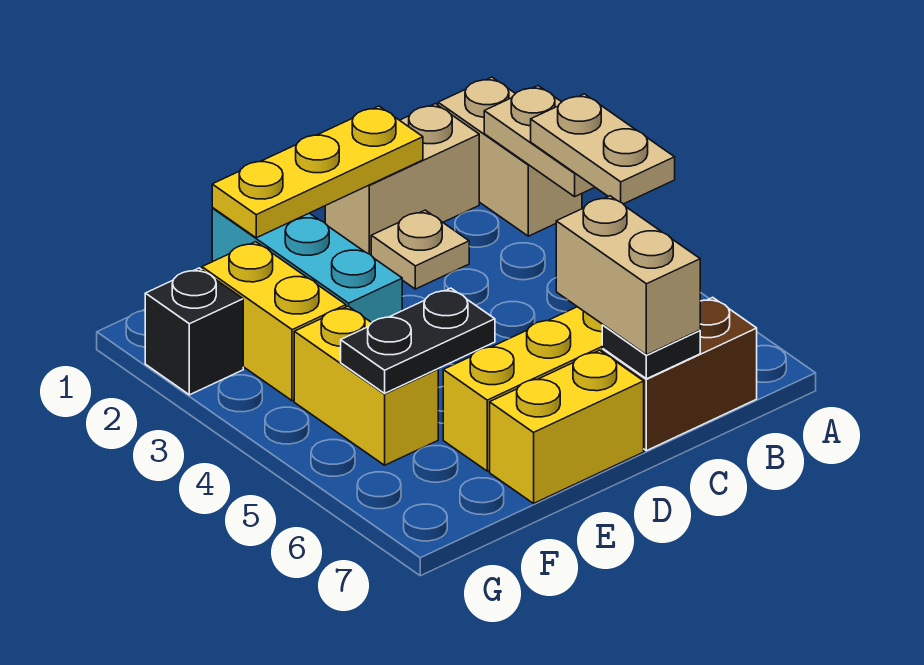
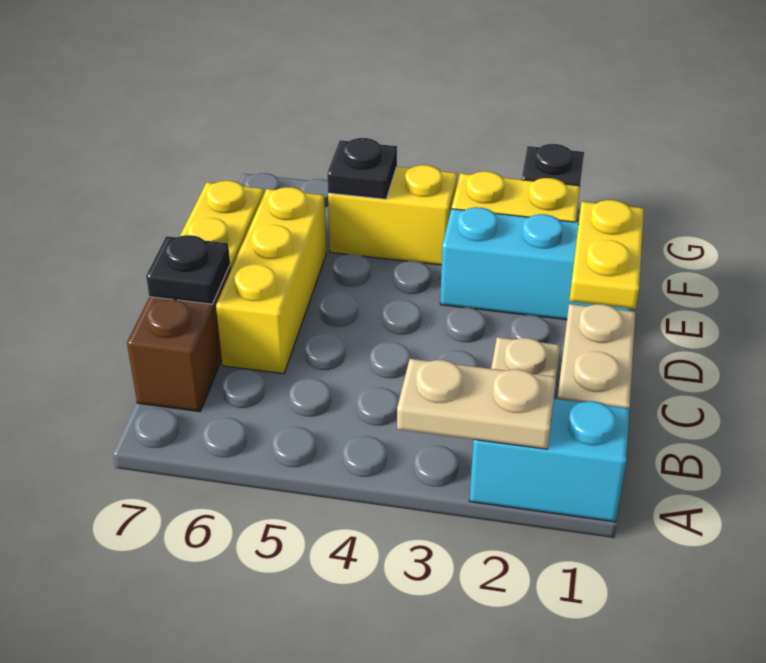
tan brick A1:A2 level 1 -> cyan brick A1:A2 level 1
tan plate A3:A4 level 3 -> none
yellow plate C1:E1 level 2 -> yellow plate D1:E1 level 2
tan brick C6:C7 level 3 -> none
black plate E5:F5 level 2 -> black plate F5 level 2

